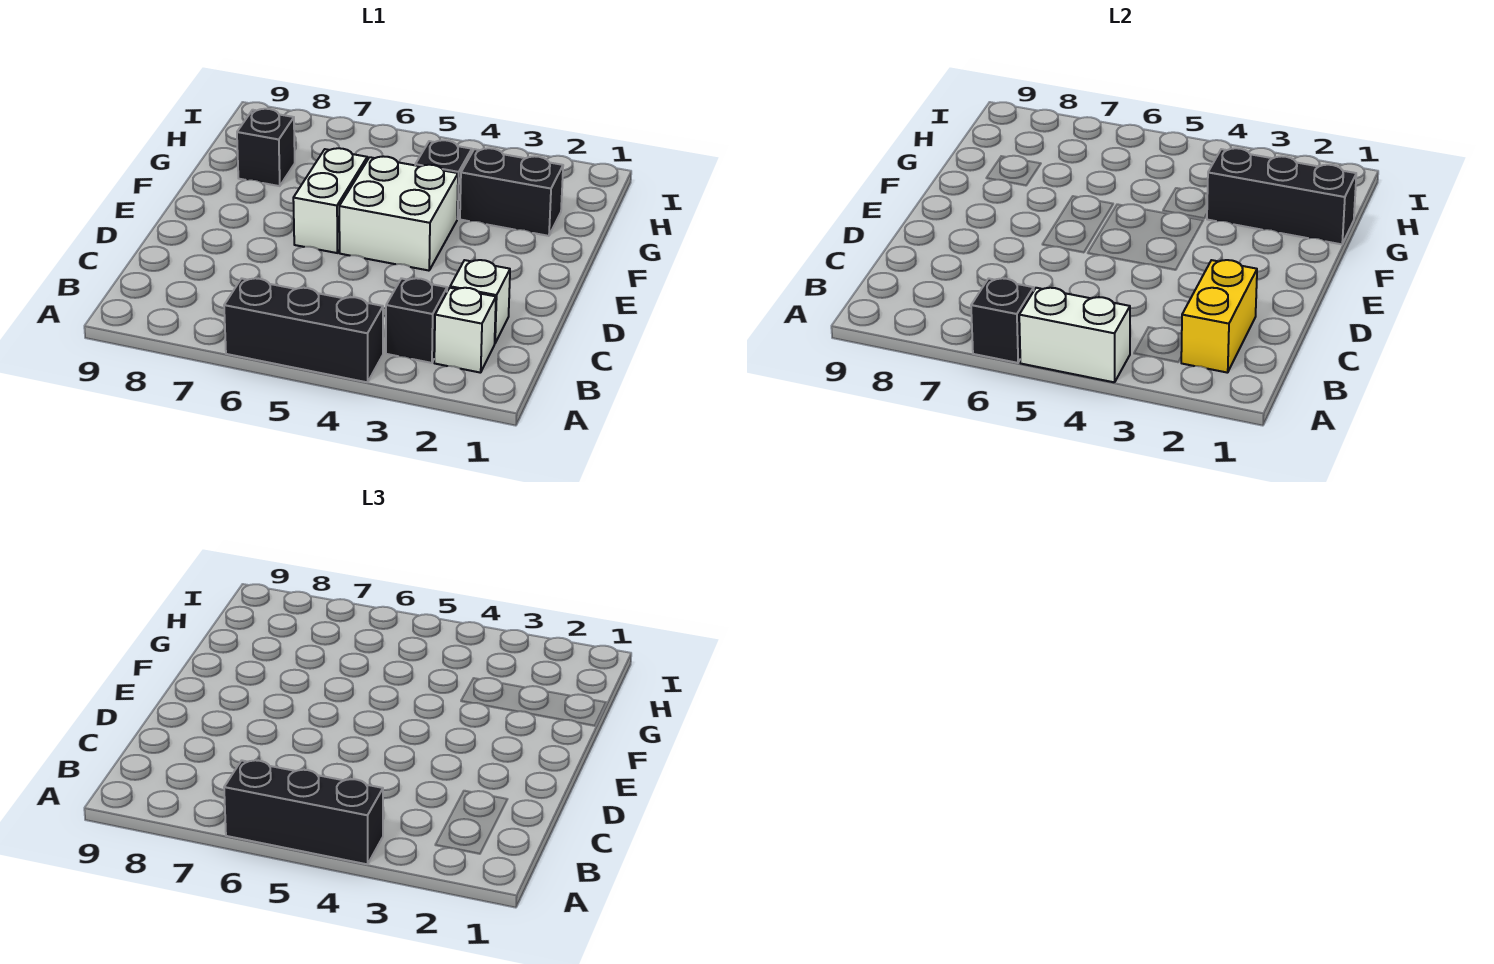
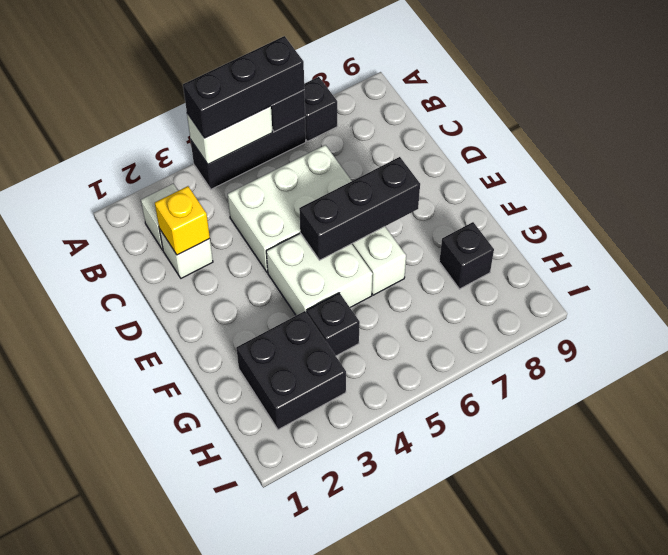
yellow brick B2:C2 level 2 -> yellow brick C2 level 2
black brick B3 level 1 -> black brick A7 level 1
none -> white brick C4:D6 level 1
black brick G1:G3 level 2 -> black brick E5:E7 level 2
black brick G2:G3 level 1 -> black brick G2:H3 level 1

